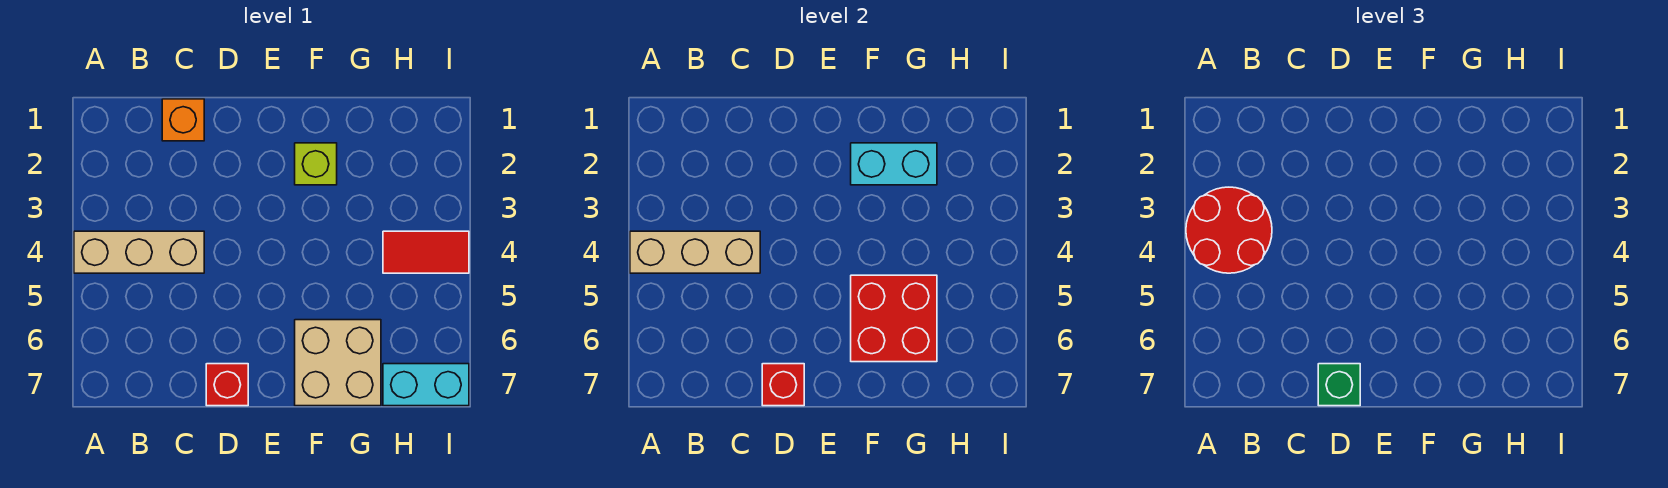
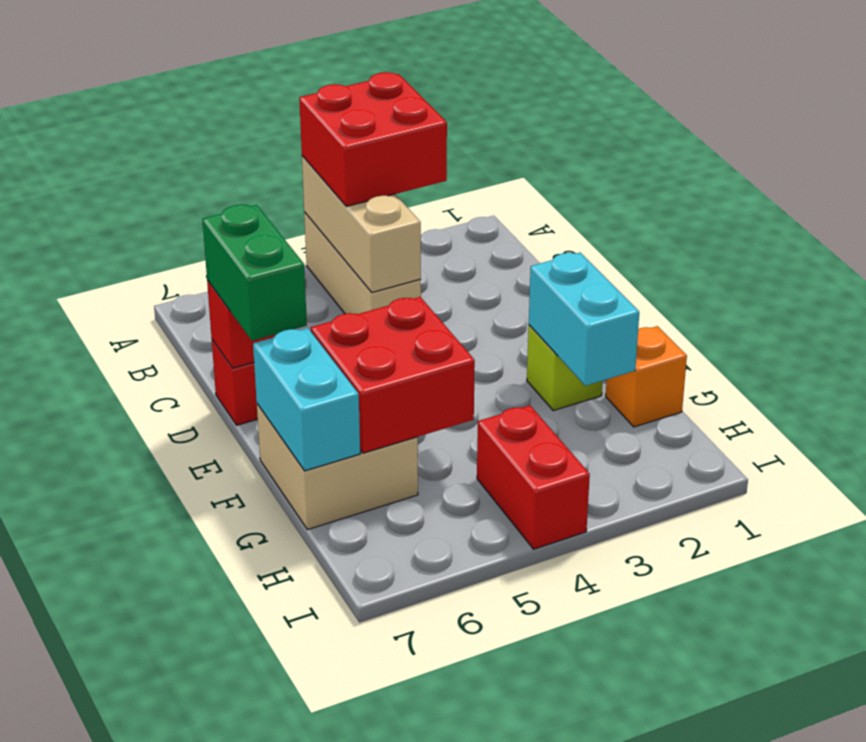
red round brick A3:B4 level 3 -> red brick A3:B4 level 3
orange brick C1 level 1 -> orange brick G1 level 1
green brick D7 level 3 -> green brick D7:E7 level 3
red tile H4:I4 level 1 -> red brick H4:I4 level 1
cyan brick H7:I7 level 1 -> cyan brick F7:G7 level 2

